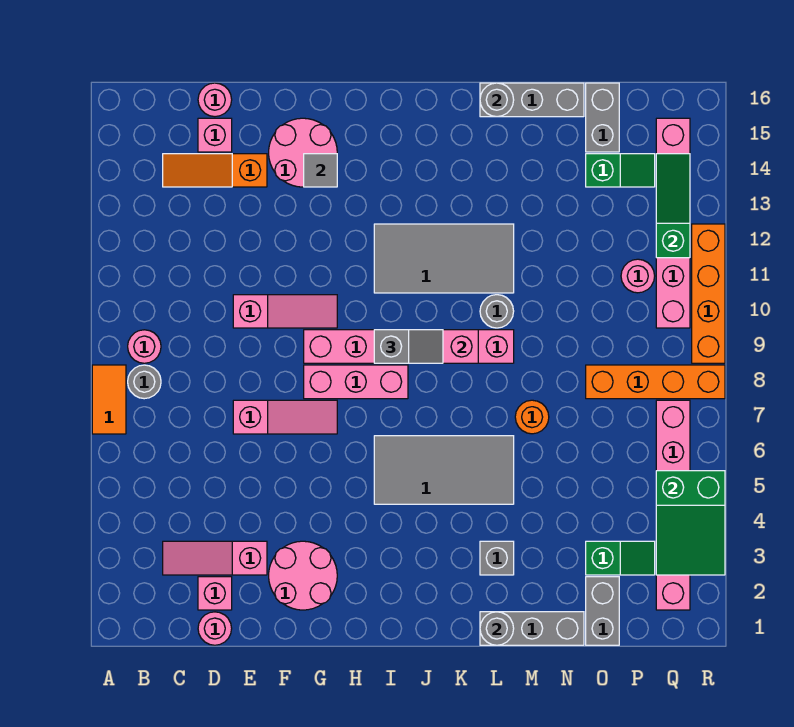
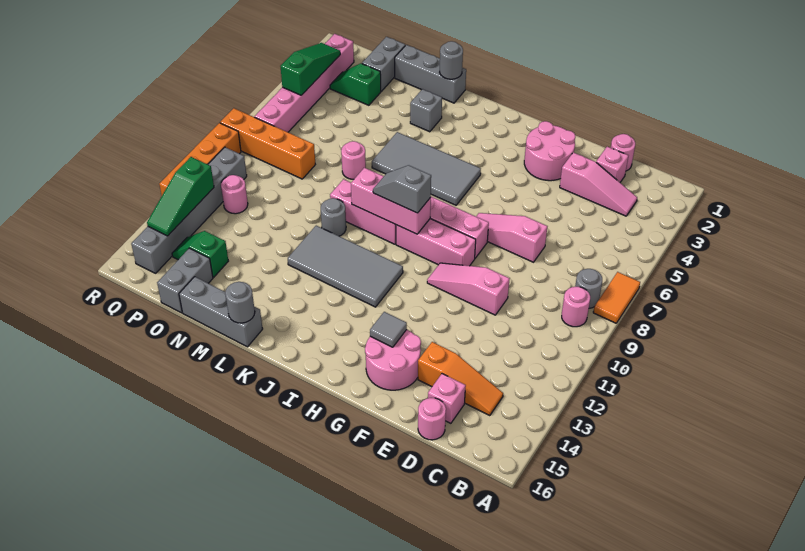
orange round brick M7 level 1 -> pink round brick M7 level 1
green slope Q3:R5 level 2 top 5 -> green slope Q3:Q5 level 2 top 5
pink brick Q10:Q15 level 1 -> grey brick Q10:Q15 level 1

